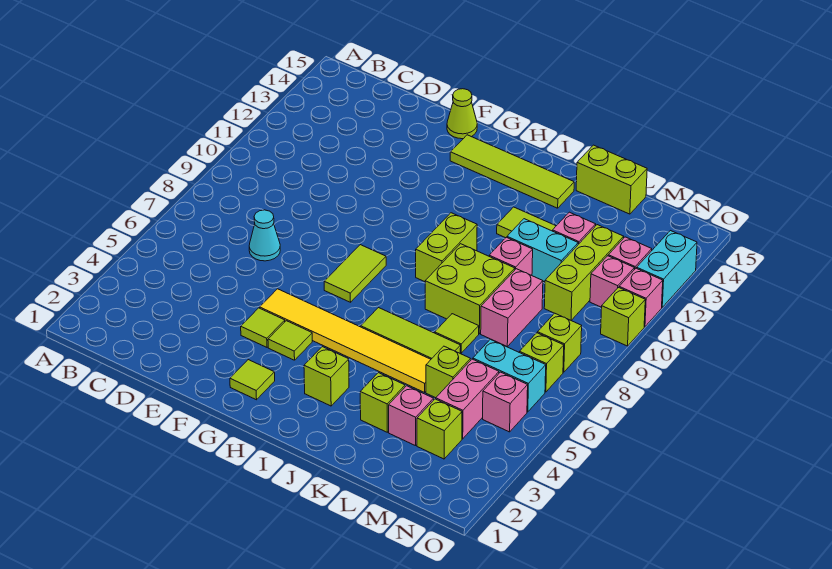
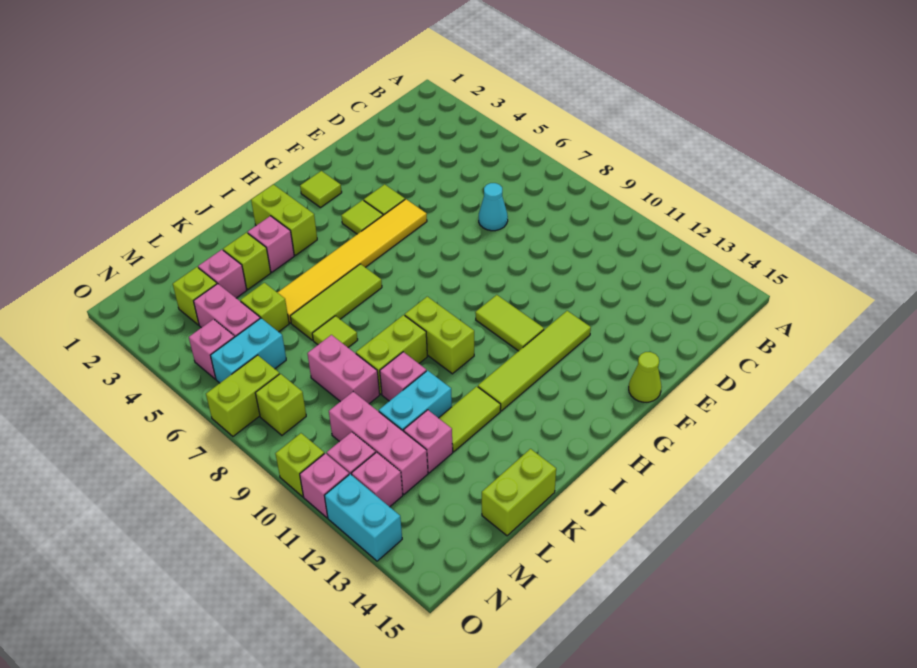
lime tile G7:G8 level 1 -> lime tile G10:G11 level 1
lime tile G14:J14 level 1 -> lime tile F12:I12 level 1
lime brick I3 level 1 -> lime brick I2:I3 level 1
none -> pink brick J3 level 1
lime brick J8:K9 level 1 -> lime brick J9:K9 level 1
lime brick M10:M12 level 1 -> pink brick M10:M12 level 1
lime brick N7 level 1 -> lime brick N7:O7 level 1

